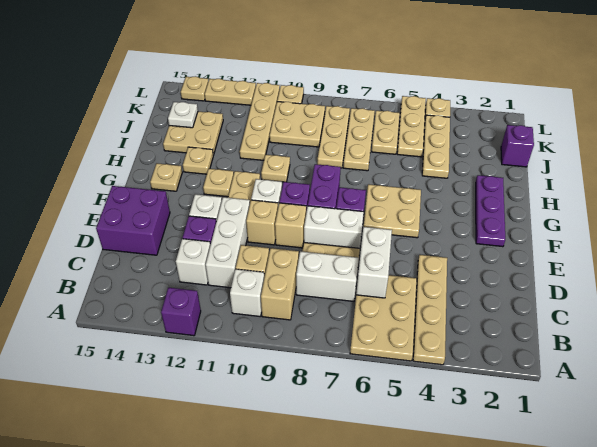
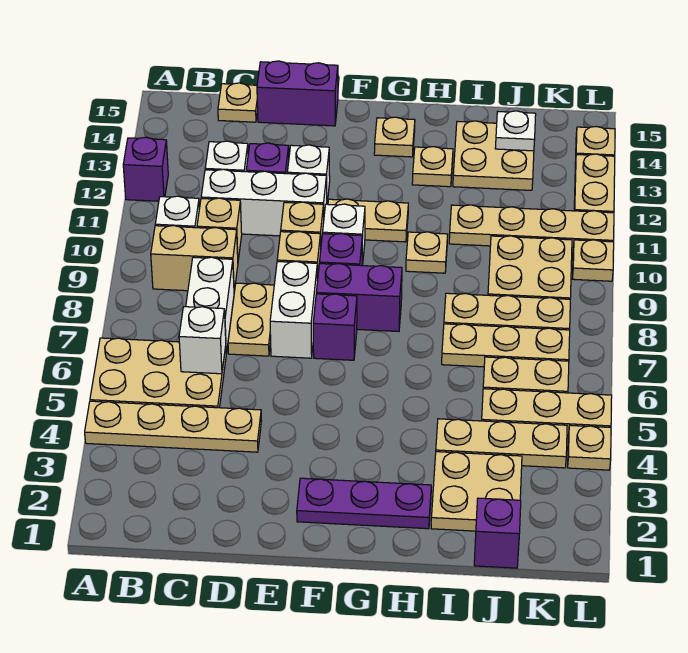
white brick C6:D6 level 2 -> white brick C6 level 2
purple brick D14:E15 level 1 -> purple brick D15:E15 level 1
tan plate F5:G6 level 1 -> tan plate I2:J3 level 1
tan plate G12 level 1 -> tan plate C15 level 1

